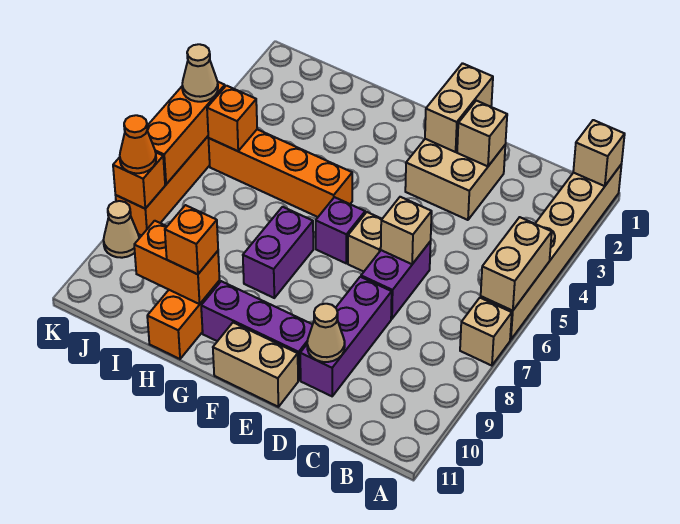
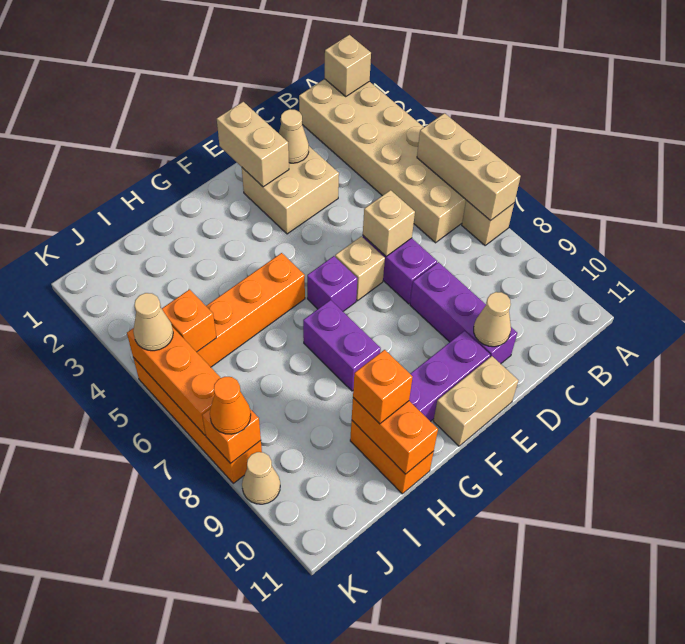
tan brick A1:A6 level 1 -> tan brick A1:B6 level 1
tan brick A5:A6 level 2 -> tan brick A5:A7 level 2
tan brick D2 level 2 -> tan cone D2 level 2
orange brick H10:I10 level 2 -> orange brick H10:H11 level 2

